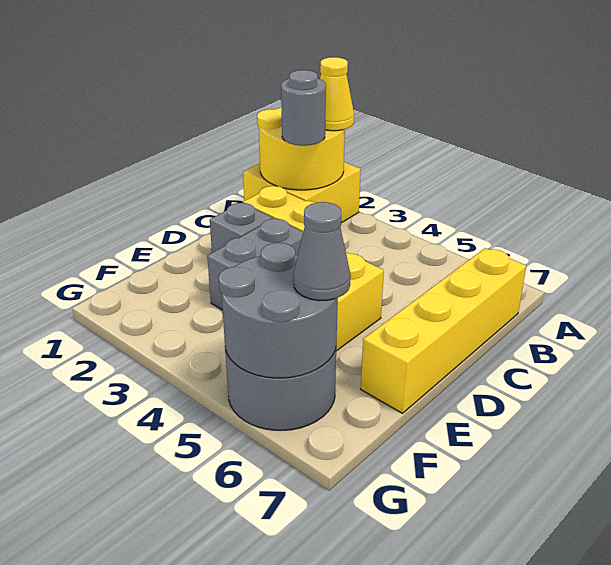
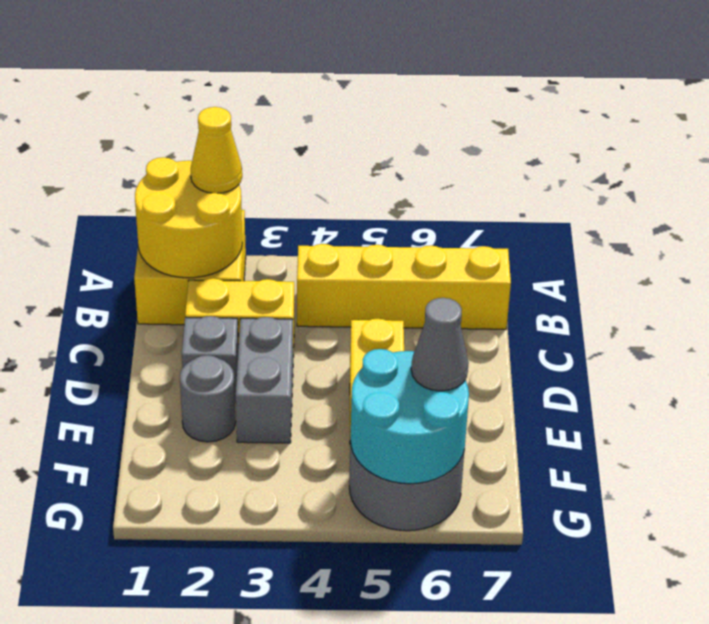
grey round brick B2 level 3 -> grey round brick E2 level 1
yellow brick B7:E7 level 1 -> yellow brick B4:B7 level 1
grey round brick F5:G6 level 2 -> cyan round brick F5:G6 level 2

